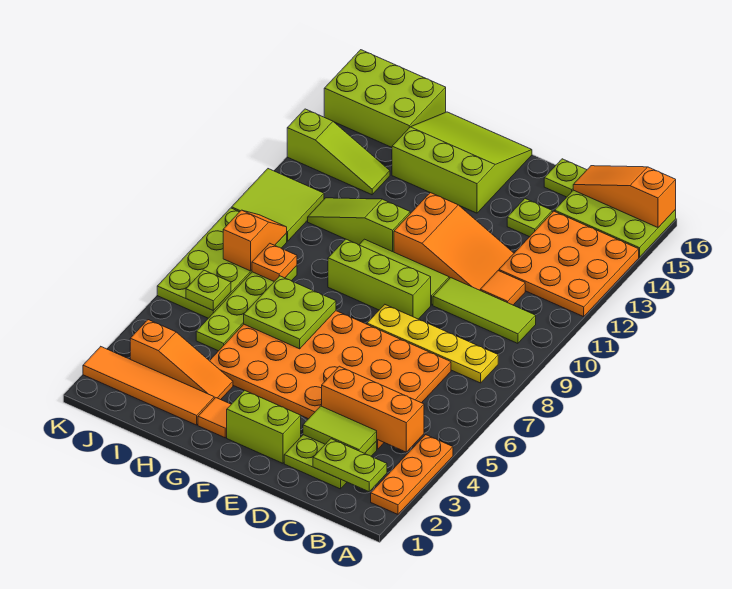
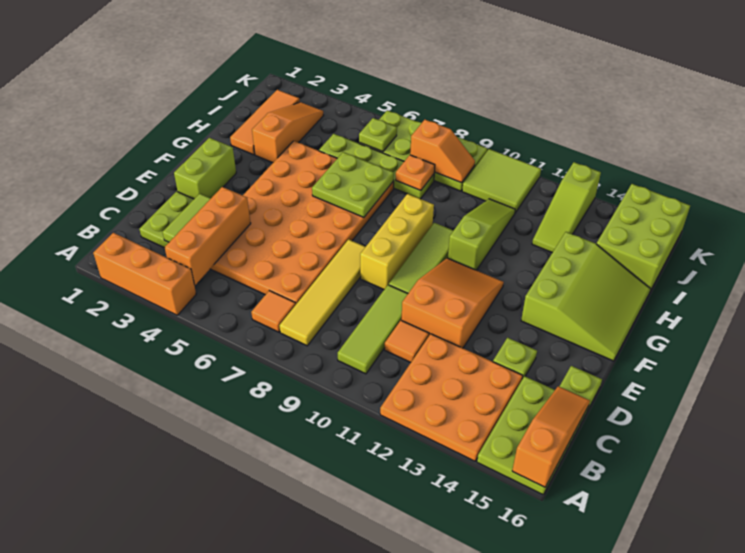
orange plate A2:A4 level 1 -> orange brick A2:A4 level 1
lime plate B2:C2 level 2 -> none
yellow plate B8:E8 level 1 -> yellow tile B8:E8 level 1
orange slope D11:F12 level 1 top F -> orange slope D11:F12 level 1 top D
lime brick E9:G9 level 1 -> yellow brick E9:G9 level 1
orange tile G2 level 1 -> orange tile B7 level 1
orange tile H2:K2 level 1 -> orange tile H2:J2 level 1
orange slope H3:J3 level 1 top J -> orange slope H3:J3 level 1 top H

